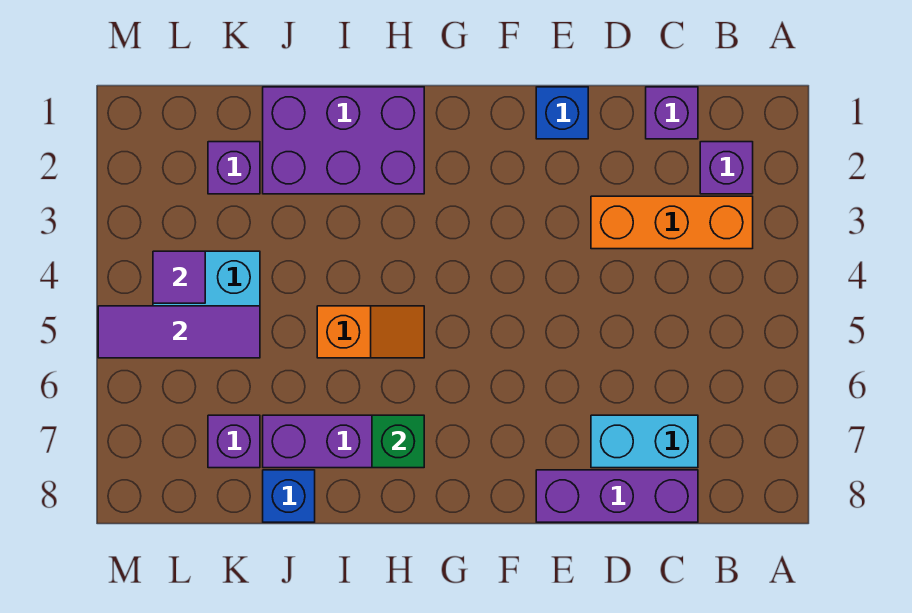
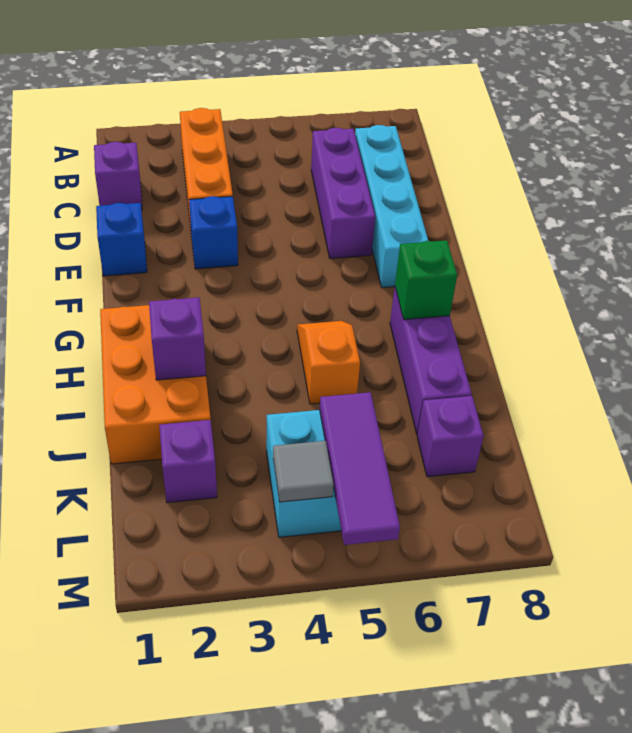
purple brick B2 level 1 -> purple brick I2 level 2
cyan brick C7:D7 level 1 -> cyan brick C7:F7 level 1
purple brick C8:E8 level 1 -> purple brick C6:E6 level 1
purple brick H1:J2 level 1 -> orange brick H1:J2 level 1
blue brick J8 level 1 -> blue brick E3 level 1
purple tile L4 level 2 -> grey tile L4 level 2

